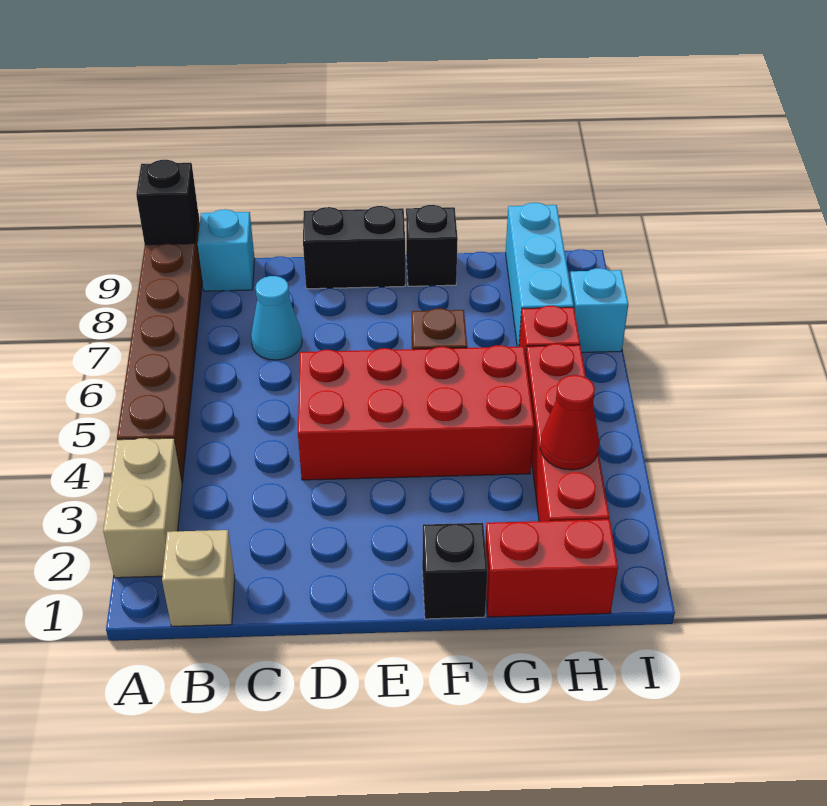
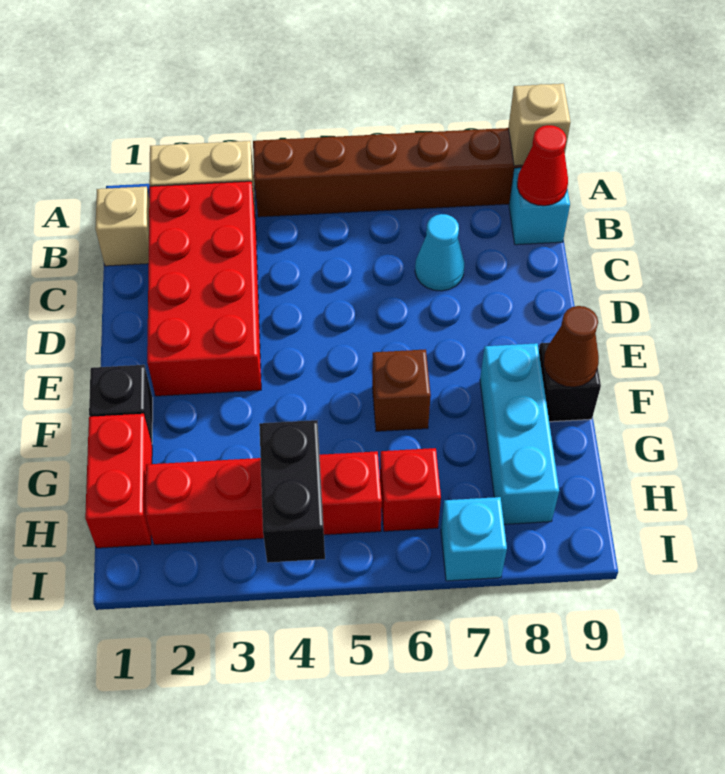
black brick A9 level 2 -> tan brick A9 level 2
red brick D4:G5 level 1 -> red brick B2:E3 level 1
black brick D9:E9 level 1 -> black brick H4:I4 level 2
none -> brown cone F9 level 2
red cone H3 level 2 -> red cone B9 level 2
cyan brick H7:H9 level 1 -> cyan brick F8:H8 level 1

